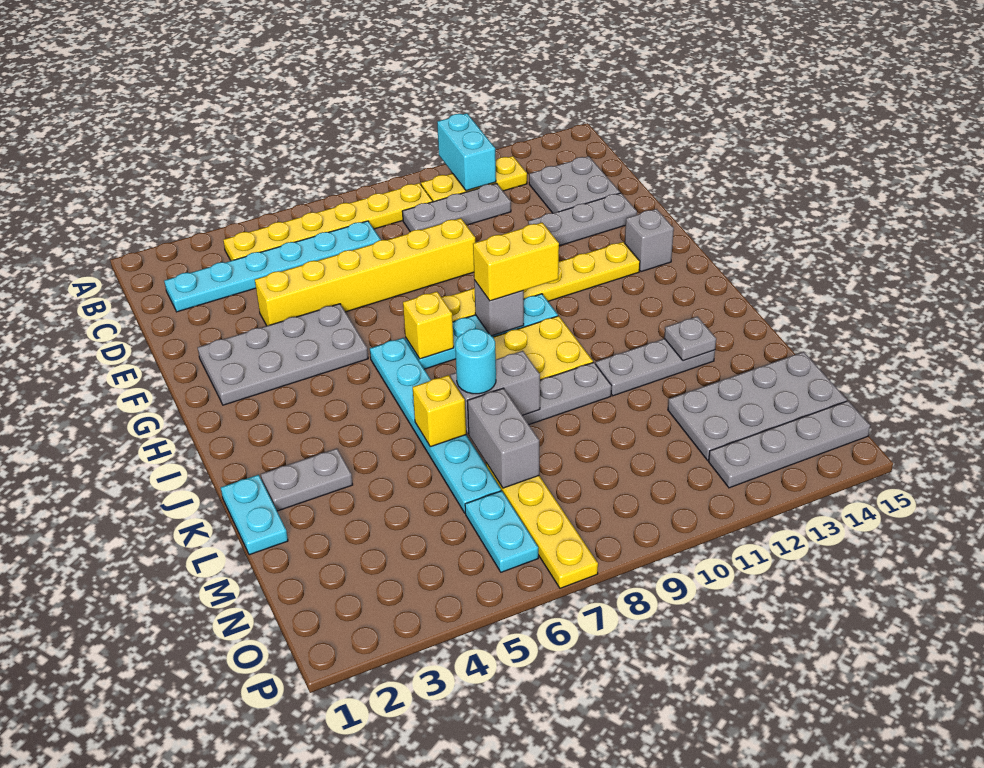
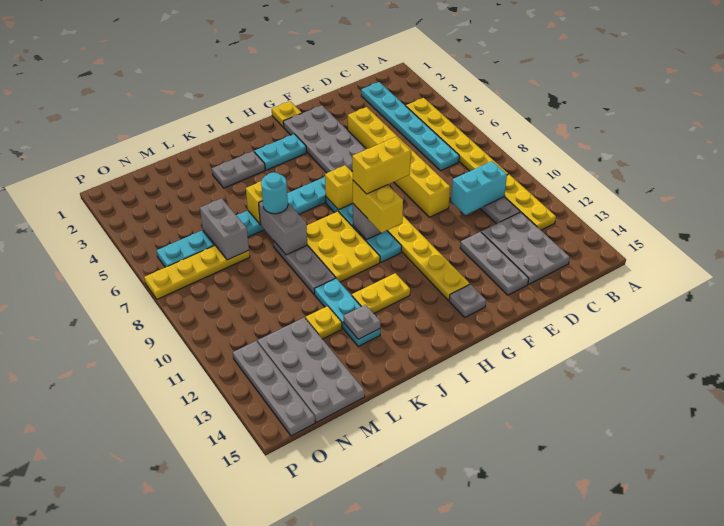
cyan brick A11:B11 level 2 -> cyan brick C10:D10 level 2
grey plate C13:D14 level 1 -> grey plate C12:D14 level 1
none -> yellow plate G1 level 1
none -> yellow brick G9:H9 level 4
grey brick G14 level 1 -> grey plate G14 level 1
none -> yellow plate I12:J12 level 1
cyan plate K1:L1 level 1 -> cyan plate H3:I3 level 1
grey plate K2:K3 level 1 -> grey plate J3:K3 level 1
grey plate K11:K13 level 1 -> cyan plate K11:K13 level 1
grey brick L7:M7 level 2 -> grey brick M6:M7 level 2
none -> yellow plate L12 level 1

